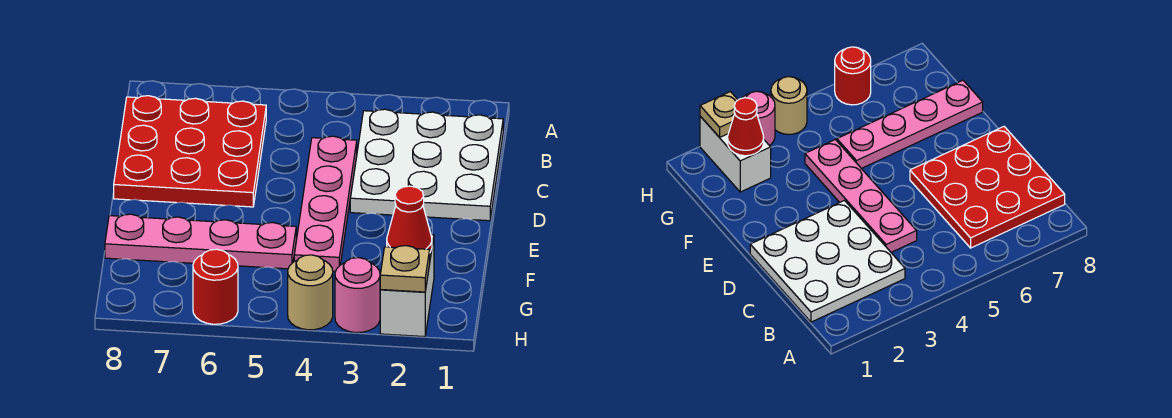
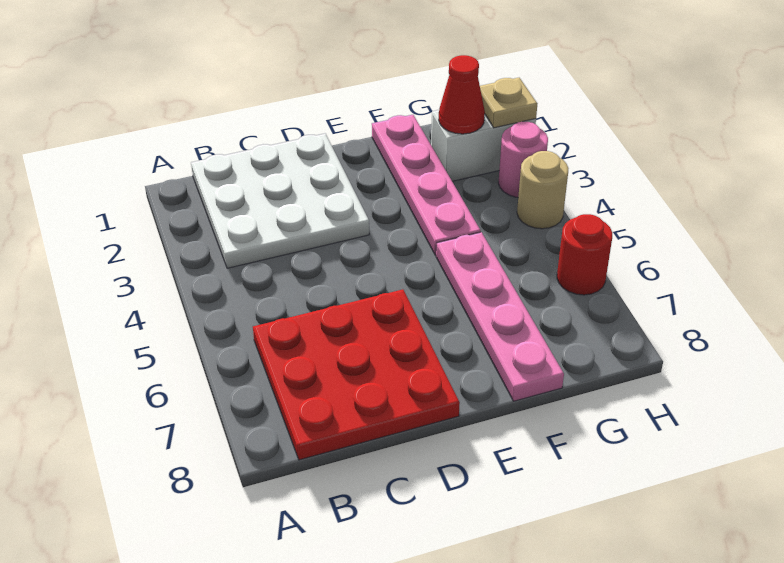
pink plate C4:F4 level 1 -> pink plate F1:F4 level 1

